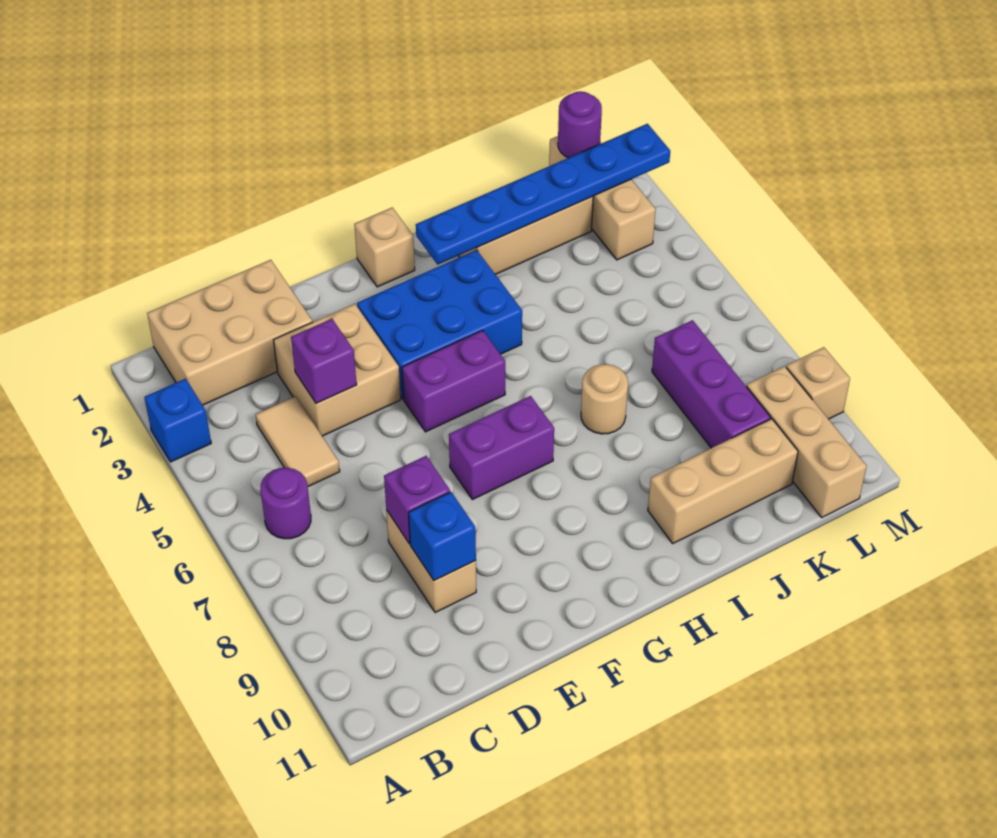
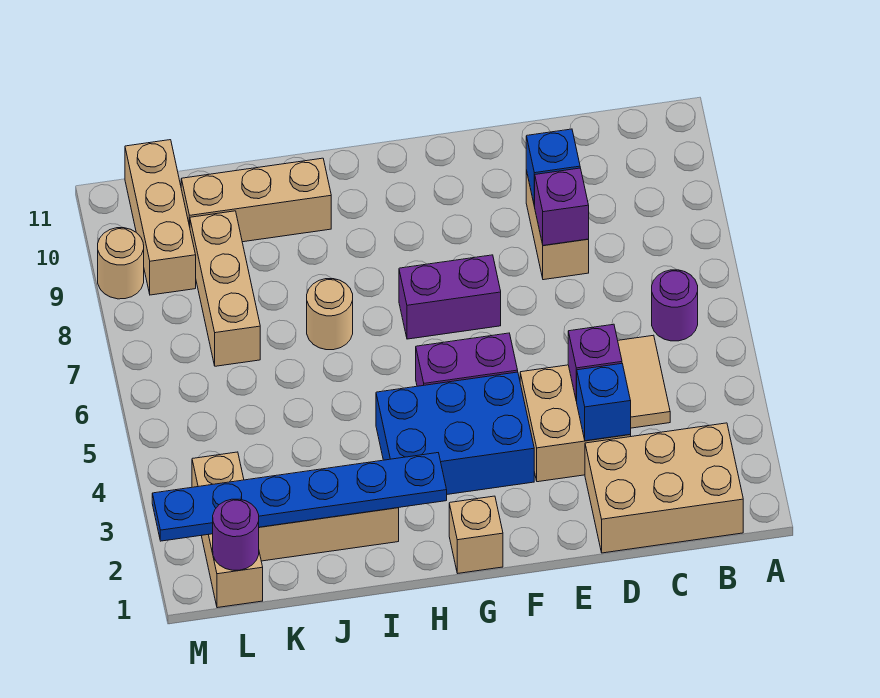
blue brick A3 level 1 -> blue brick D3 level 2
purple brick K7:K9 level 1 -> tan brick K7:K9 level 1
tan brick M9 level 1 -> tan round brick M9 level 1

